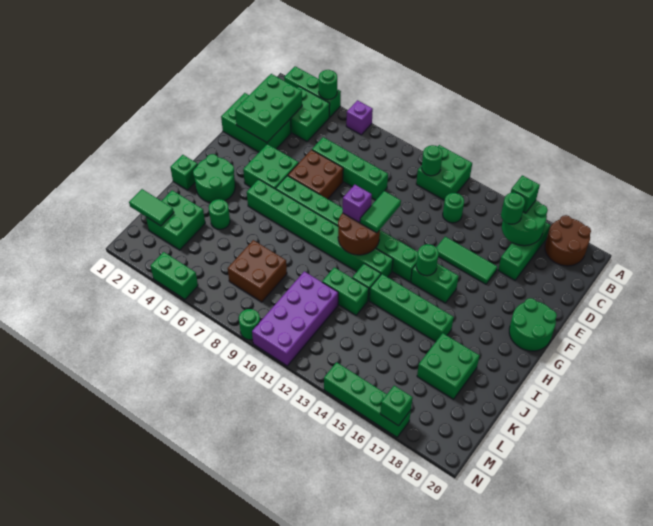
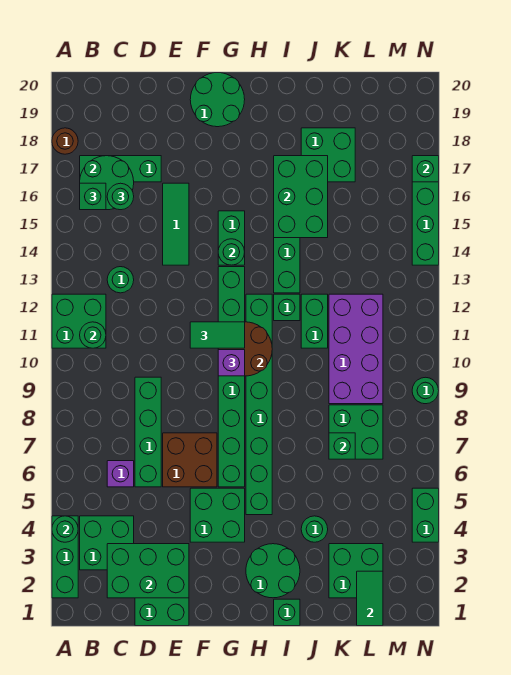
purple brick A6 level 1 -> purple brick C6 level 1
brown round brick A18:B19 level 1 -> brown round brick A18 level 1
none -> green brick I15:J17 level 2
brown brick K7:L8 level 1 -> green brick K7:L8 level 1
none -> green brick K7 level 2
purple brick K10:N11 level 1 -> purple brick K9:L12 level 1

